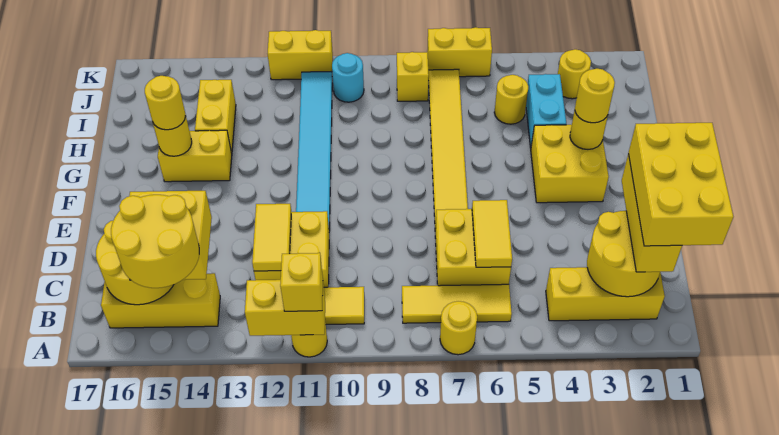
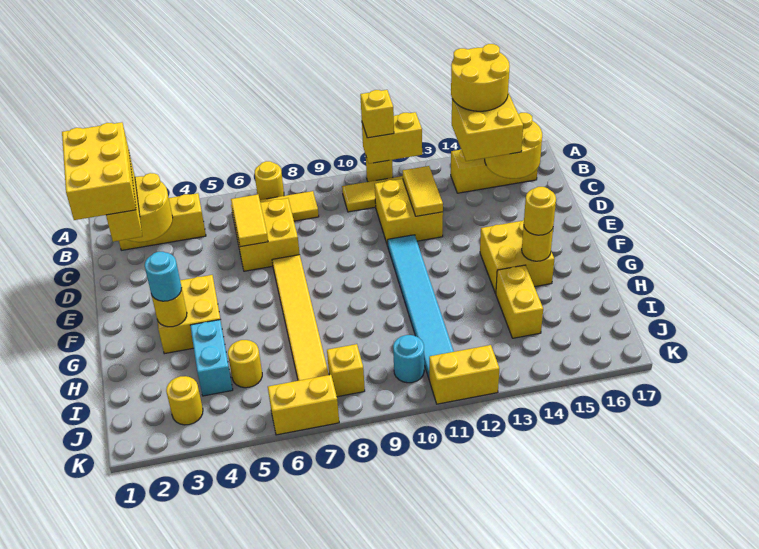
yellow round brick G3 level 3 -> cyan round brick G3 level 3
yellow brick G14:G15 level 1 -> yellow brick F14:G15 level 1

